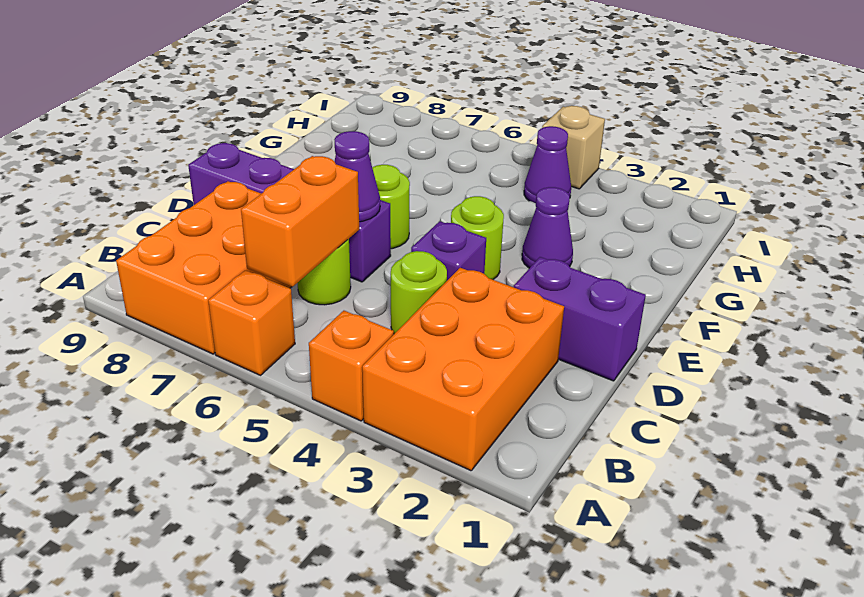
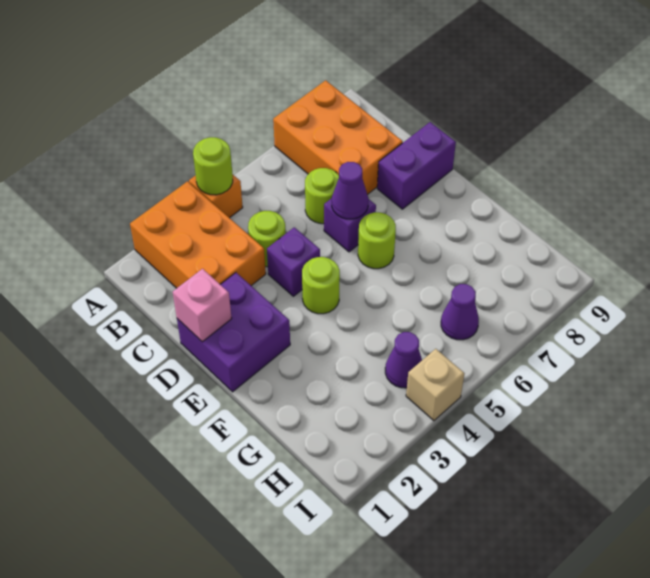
none -> lime round brick A4 level 2
orange brick A6 level 1 -> none
orange brick B6:C6 level 2 -> none
purple brick D1:D2 level 1 -> purple brick D1:E2 level 1
none -> pink brick D1 level 2
purple cone F3 level 1 -> purple cone H6 level 1

